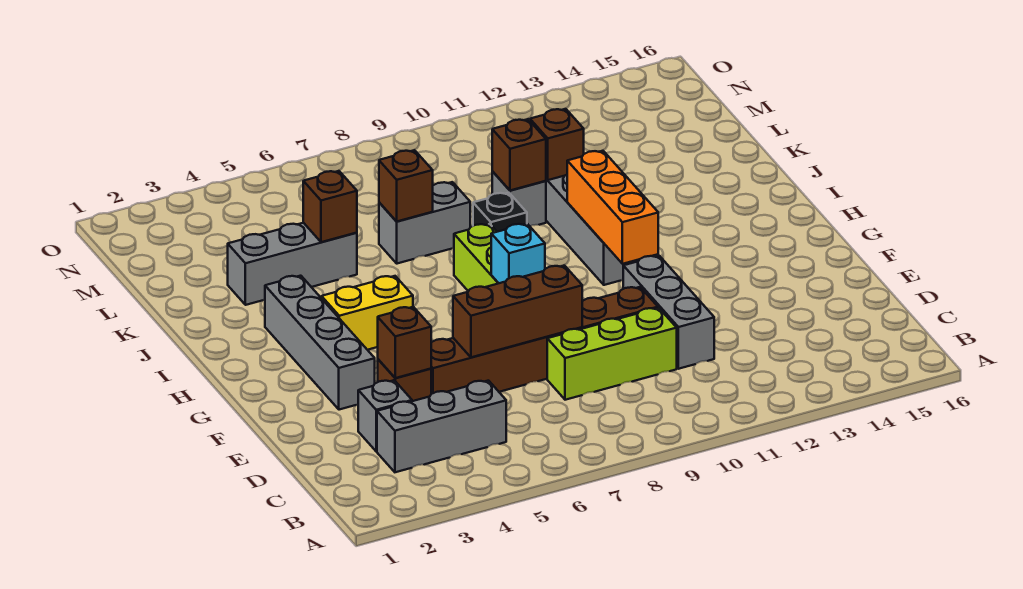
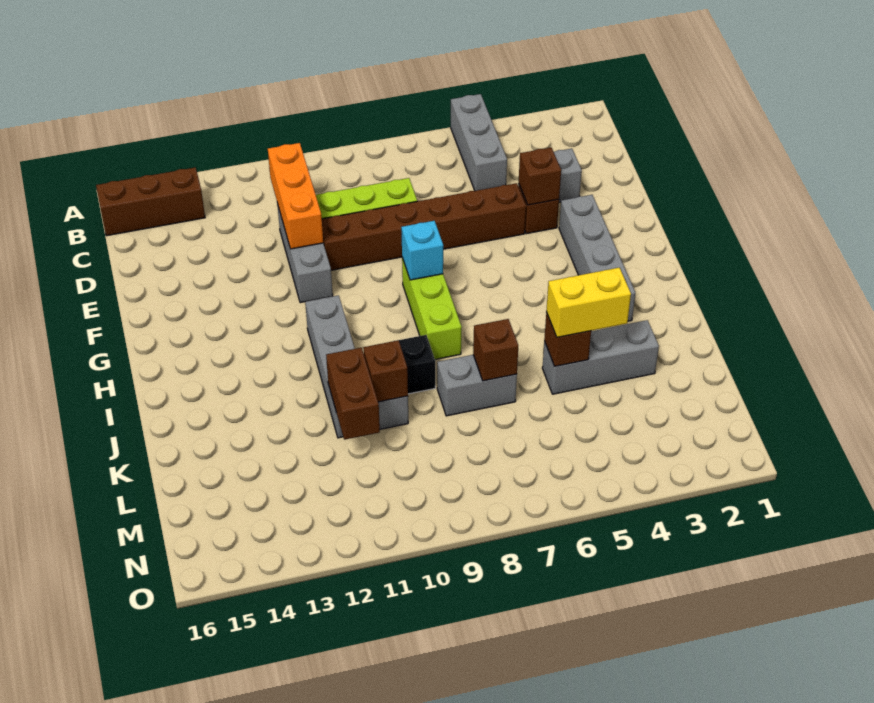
grey brick C3:C5 level 1 -> grey brick A5:C5 level 1
brown brick E6:E8 level 2 -> brown brick B14:B16 level 1
orange brick G11:I11 level 2 -> orange brick C11:E11 level 2
yellow brick H4:H5 level 1 -> yellow brick K4:K5 level 3
brown brick K11 level 2 -> brown brick K11:L11 level 2

